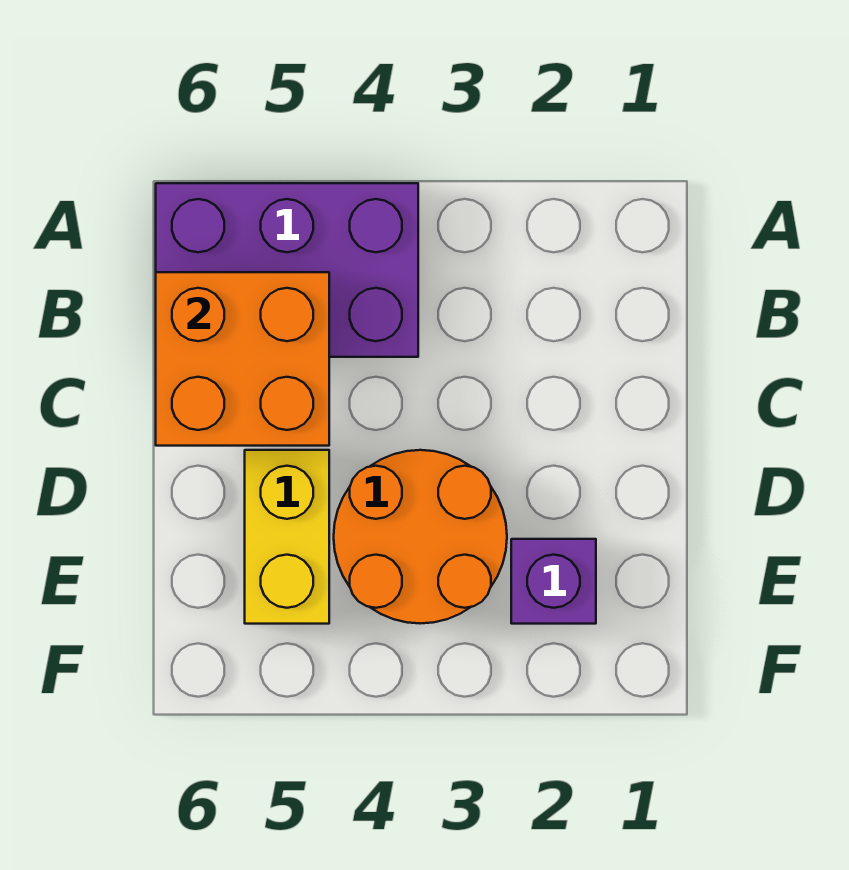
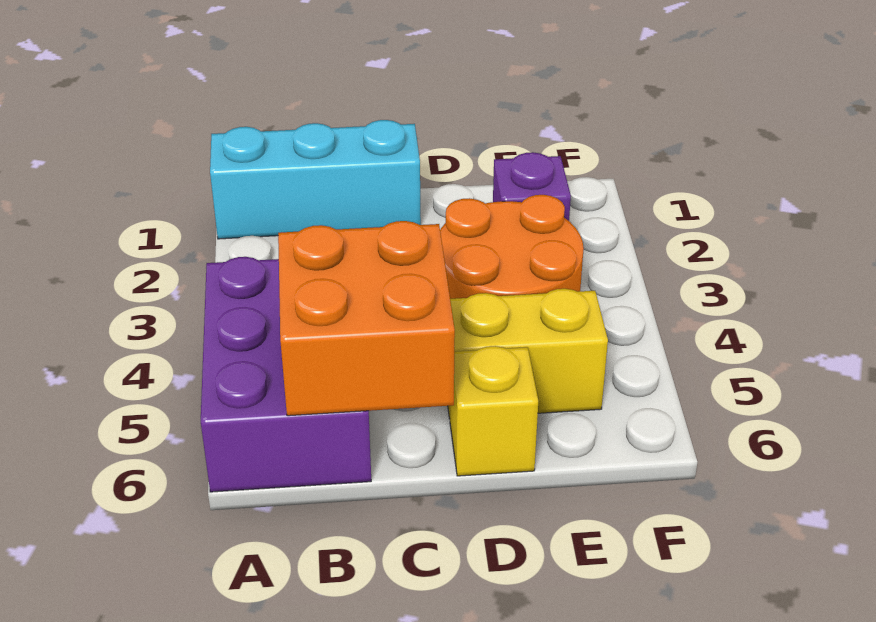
none -> cyan brick A1:C1 level 1
none -> yellow brick D6 level 1

